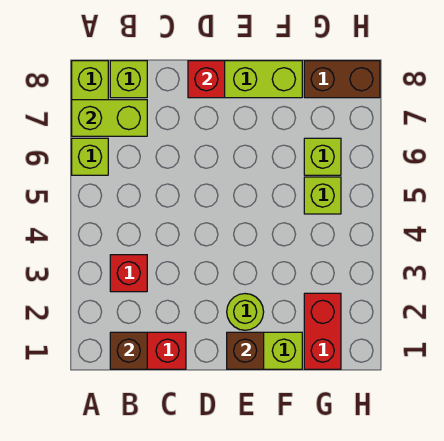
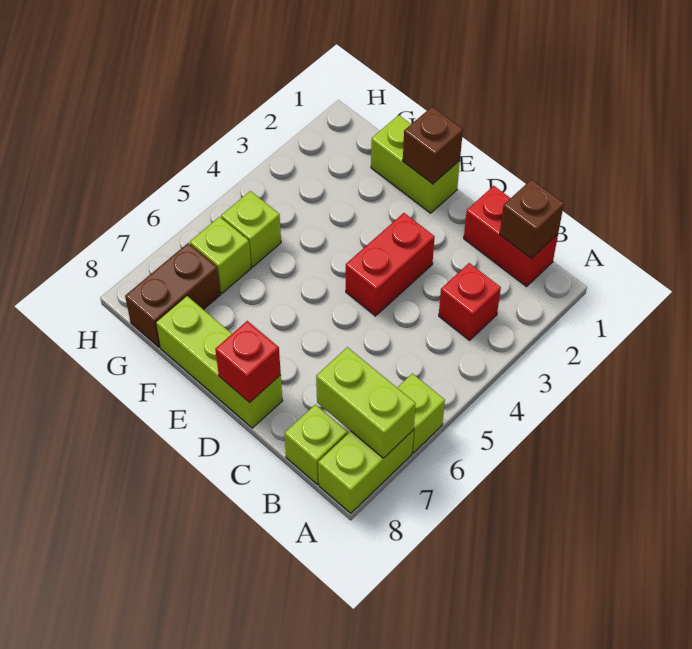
lime round brick E2 level 1 -> none
red brick G1:G2 level 1 -> red brick D3:D4 level 1
brown brick G8:H8 level 1 -> brown brick G7:G8 level 1

